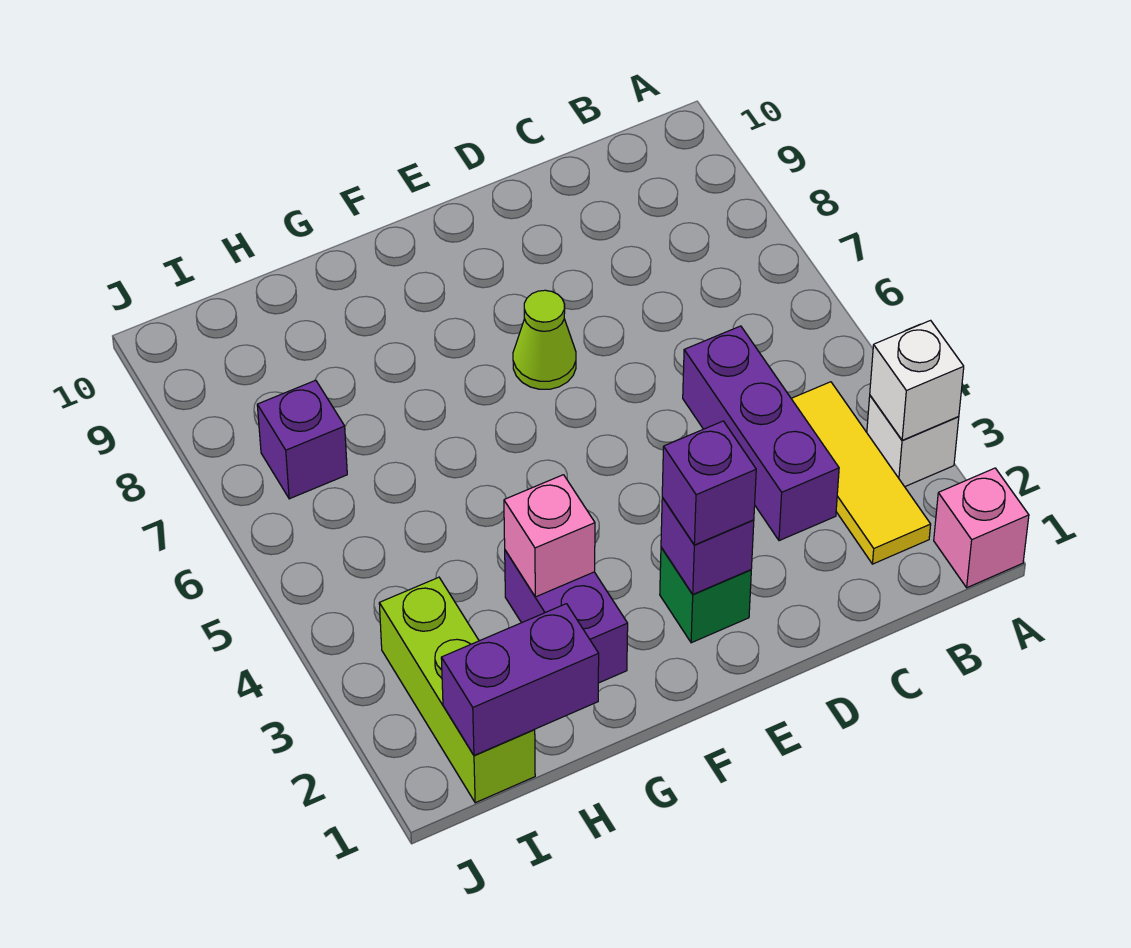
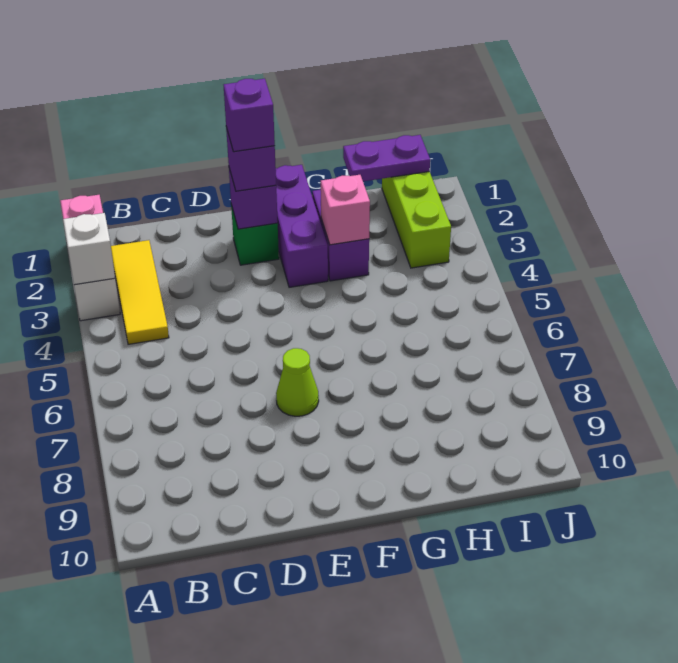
purple brick C3:C5 level 1 -> purple brick F1:F3 level 1
purple brick H1:I1 level 2 -> purple plate H1:I1 level 2
purple brick I7 level 1 -> purple brick E2 level 4

